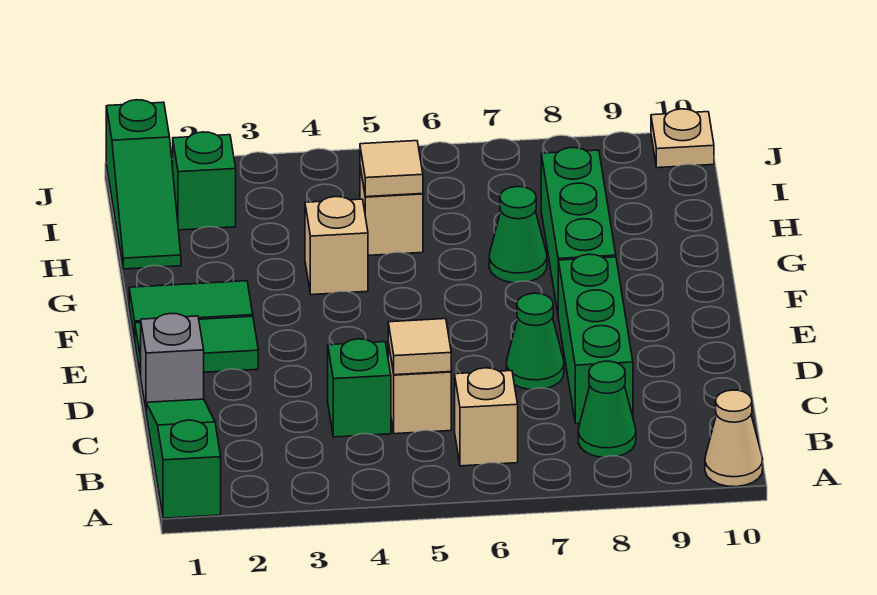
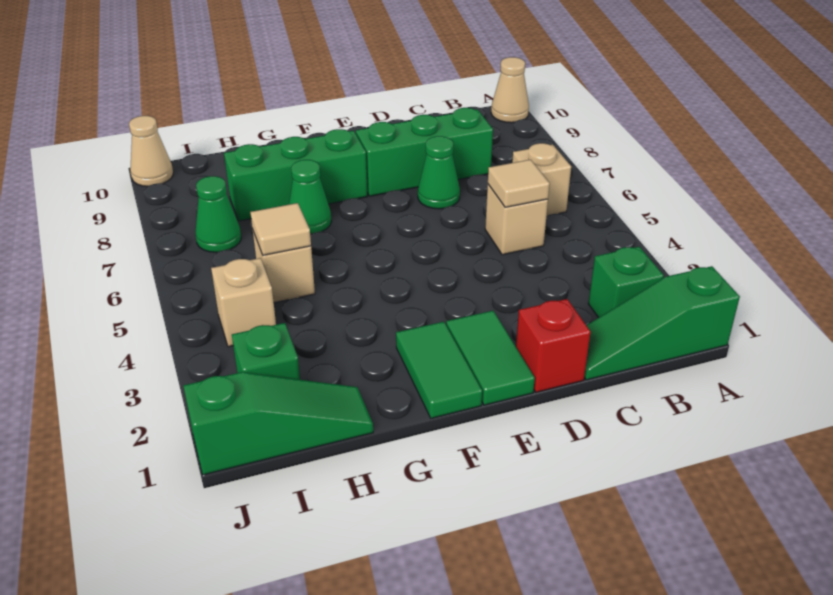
green cone B8 level 1 -> green cone I7 level 1
green brick C4 level 1 -> green brick B2 level 1
grey brick D1 level 1 -> red brick D1 level 1
tan brick G4 level 1 -> tan brick I4 level 1
tan plate J10 level 1 -> tan cone J10 level 1

